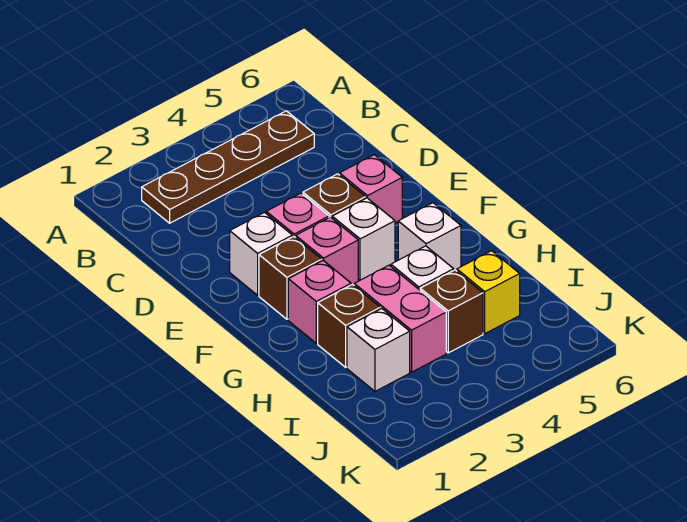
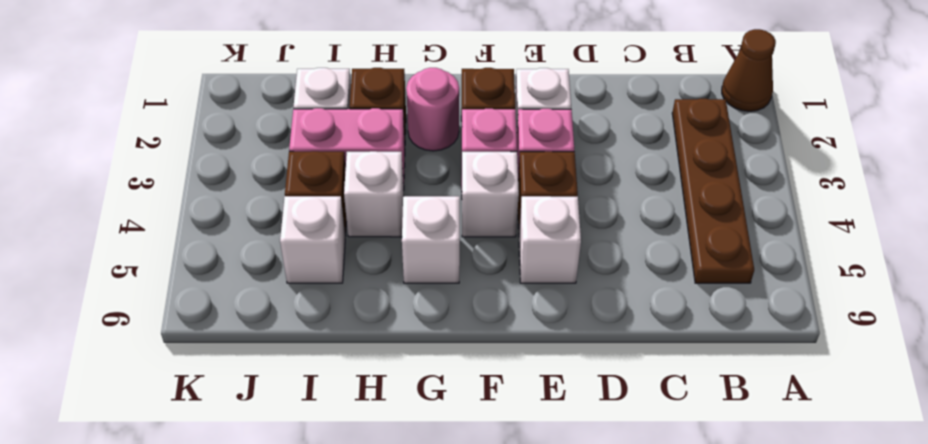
none -> brown cone A1 level 1
pink brick E5 level 1 -> white brick E5 level 1
pink brick G2 level 1 -> pink round brick G2 level 1
yellow brick I5 level 1 -> white brick I5 level 1

